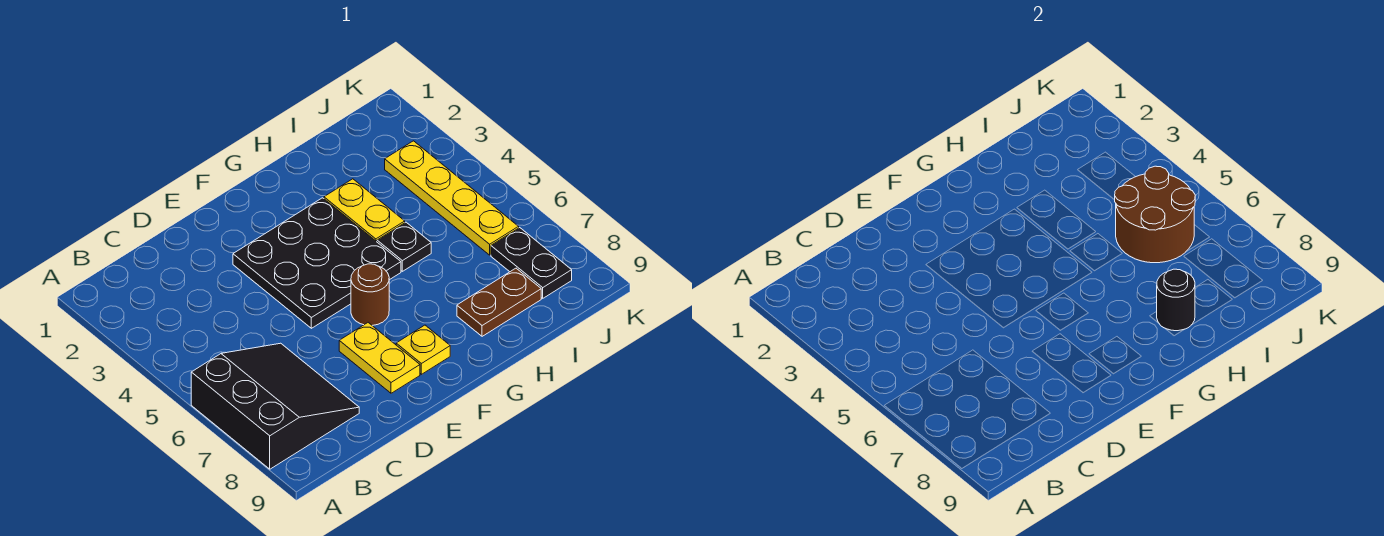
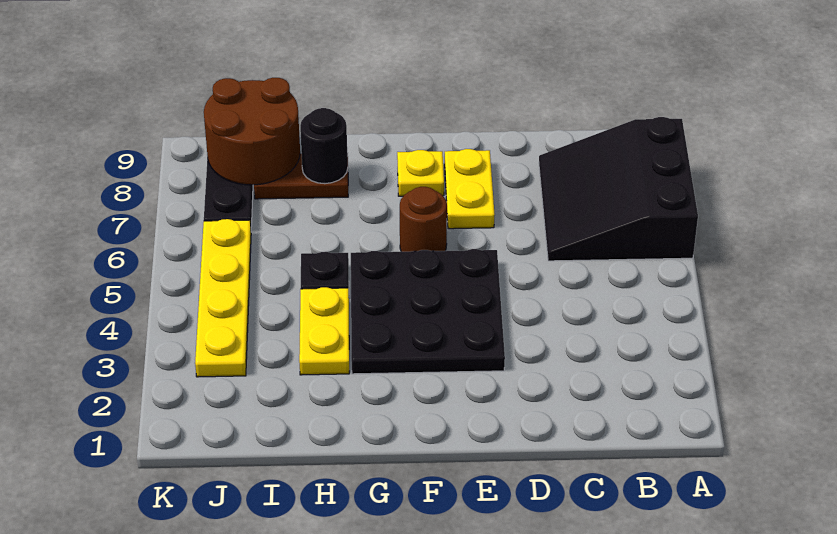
brown round brick I5:J6 level 2 -> brown round brick I8:J9 level 2

